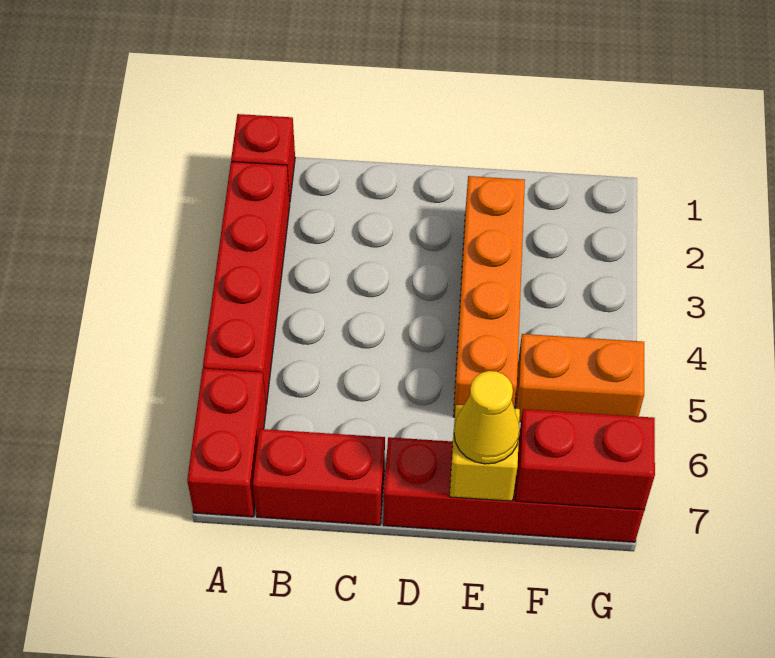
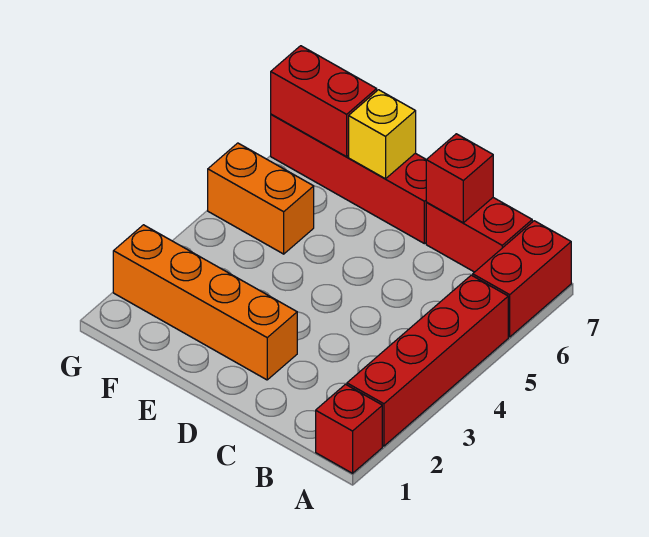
none -> red brick C7 level 2
orange brick E2:E5 level 1 -> orange brick D2:G2 level 1
yellow cone E7 level 3 -> none

